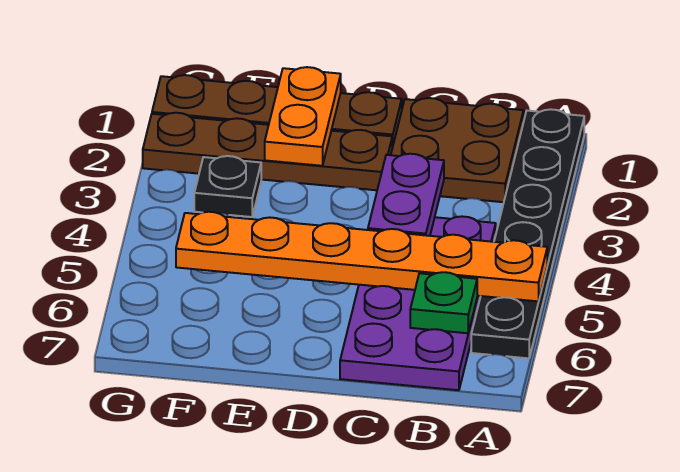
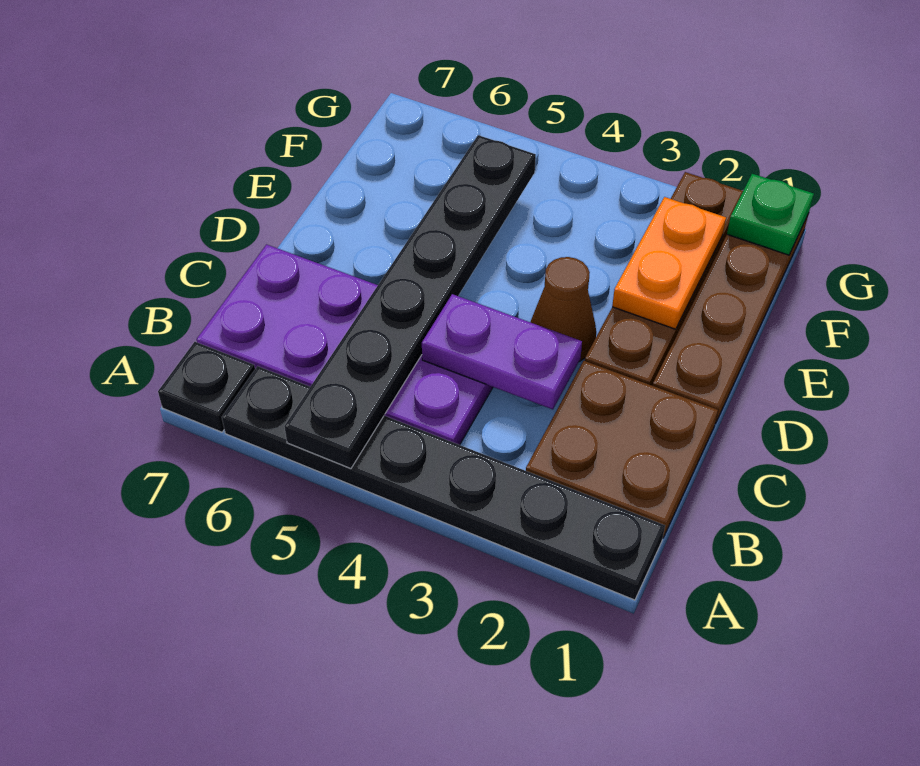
orange plate A5:F5 level 2 -> black plate A5:F5 level 2
green plate B6 level 2 -> green plate G1 level 2
none -> brown cone D3 level 1
orange plate E1:E2 level 2 -> orange plate E2:F2 level 2
black plate F3 level 1 -> black plate A7 level 1

